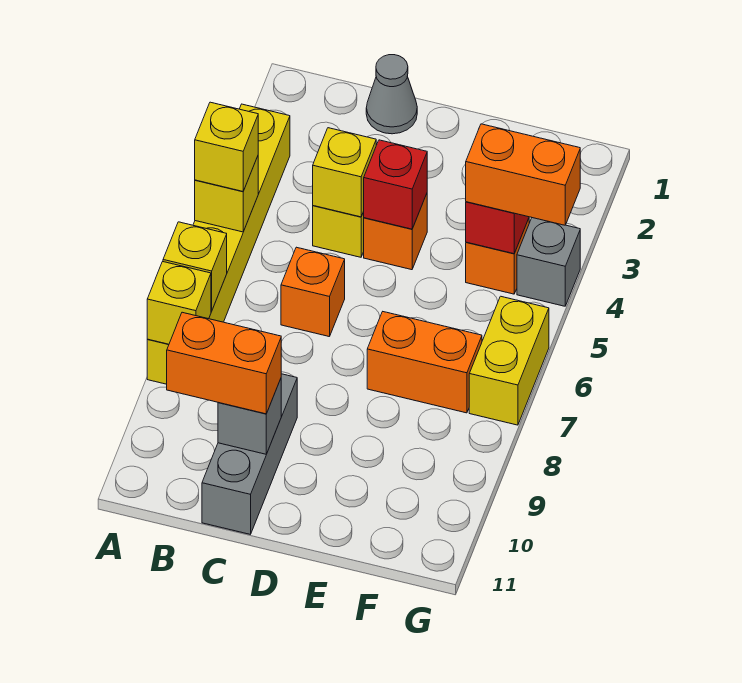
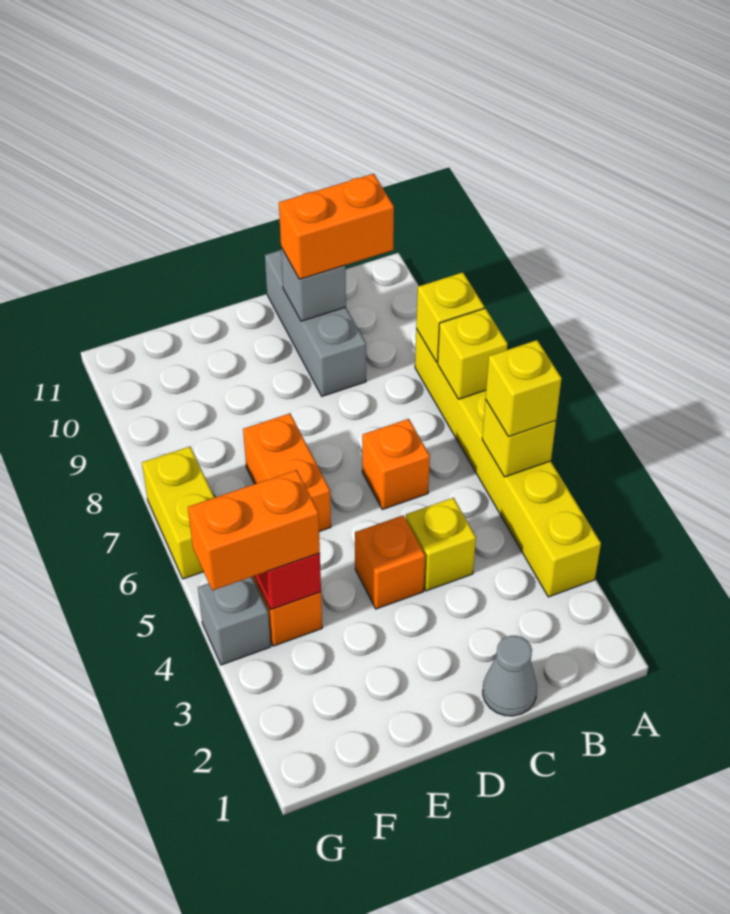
yellow brick C4 level 2 -> none
red brick D4 level 2 -> none
orange brick E7:F7 level 1 -> orange brick E6:E7 level 1

